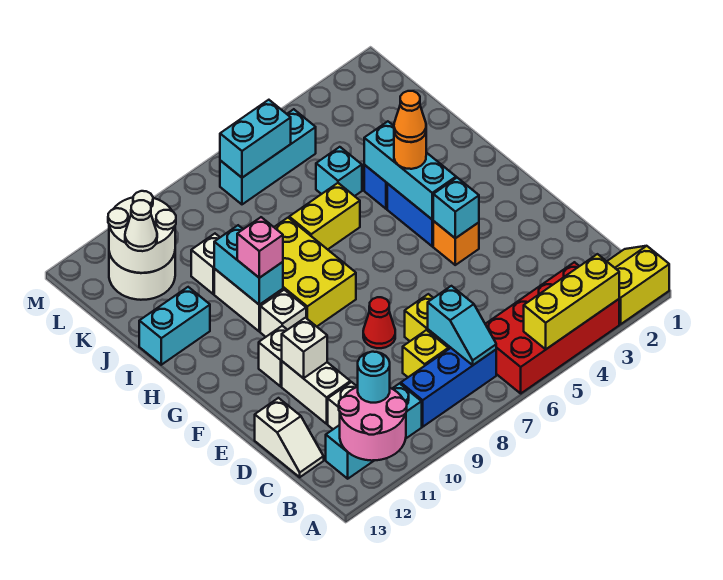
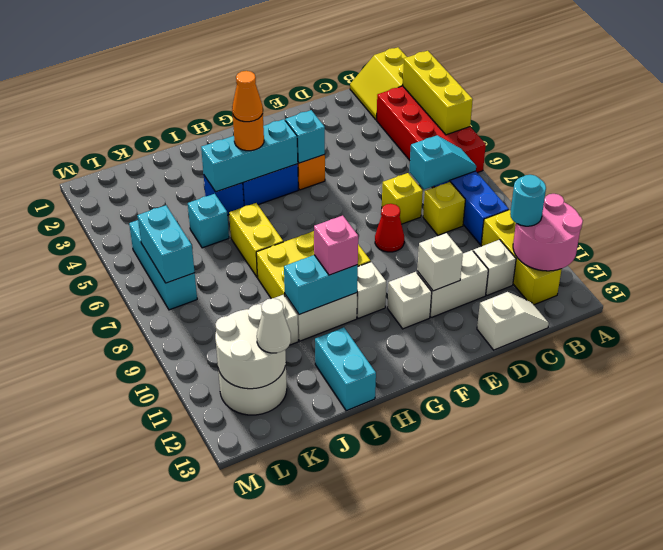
cyan brick B10:B12 level 1 -> yellow brick B10:B12 level 1

